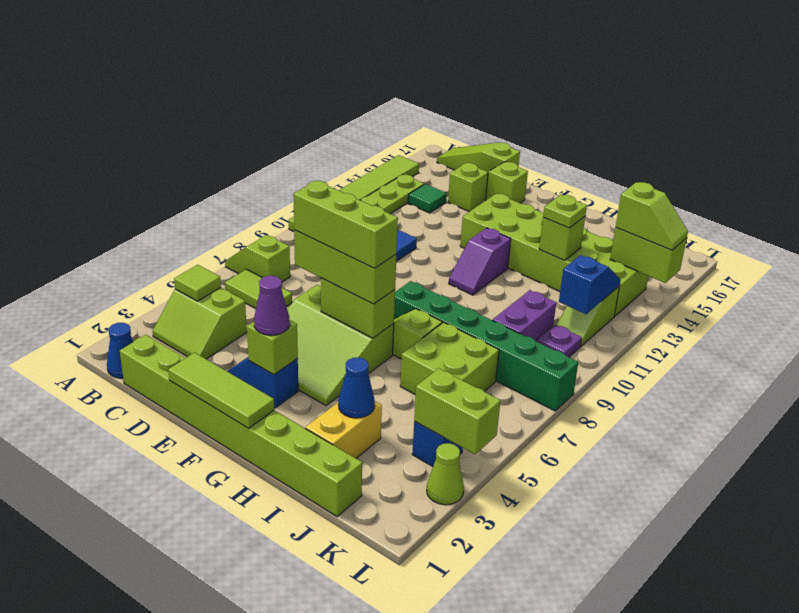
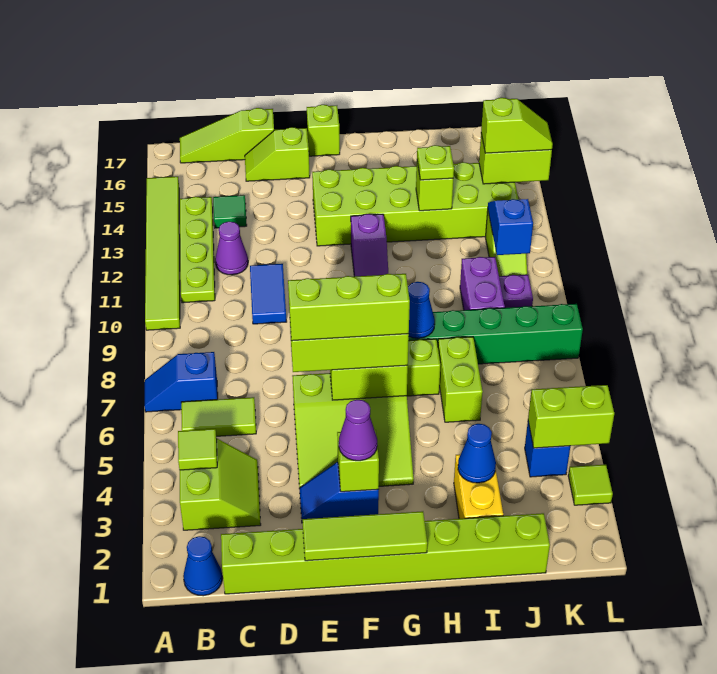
lime slope A7:B7 level 1 top B -> blue slope A7:B7 level 1 top B
lime slope B3:C4 level 1 top 4 -> lime slope B3:C4 level 1 top B
none -> purple cone C12 level 1
lime brick D15 level 1 -> lime brick F17 level 1
none -> blue cone H8 level 2
lime brick I6:J7 level 1 -> lime brick I6:I7 level 1
lime cone L3 level 1 -> lime tile L3 level 1

